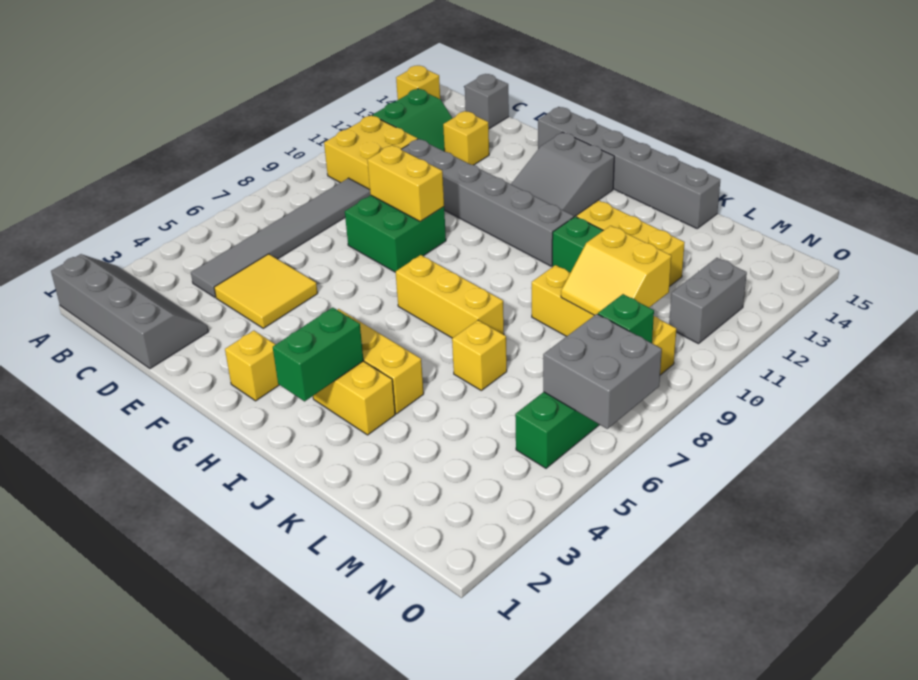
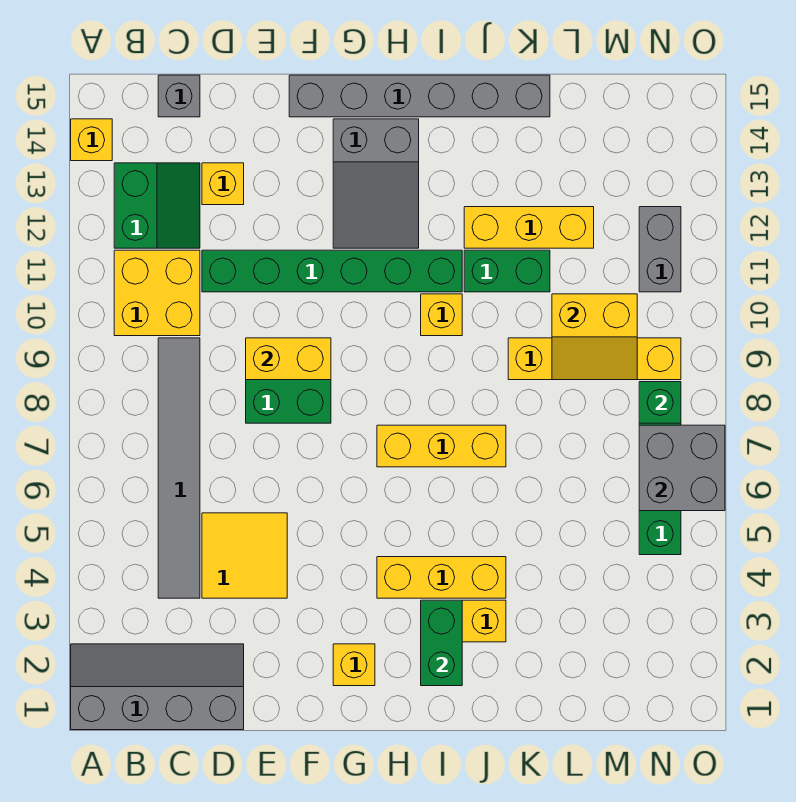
grey brick D11:I11 level 1 -> green brick D11:I11 level 1
yellow brick K6 level 1 -> yellow brick I10 level 1

